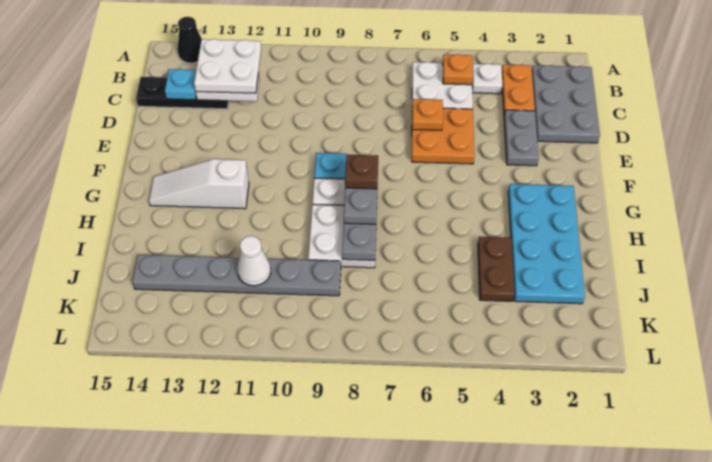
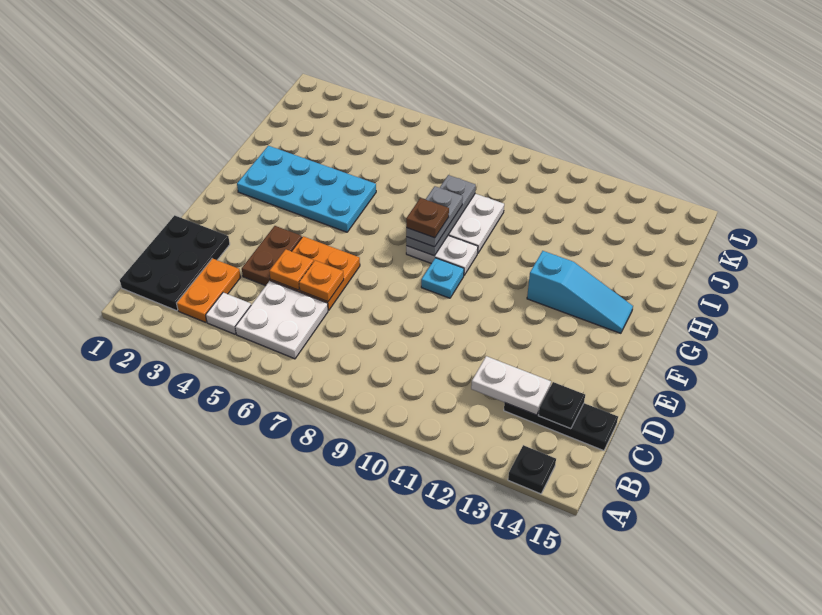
black cone A14 level 1 -> black plate A14 level 1
grey plate B1:D2 level 1 -> black plate B1:D2 level 1
orange plate B5 level 2 -> orange plate D5 level 2
white plate B12:C13 level 3 -> none
cyan plate C14 level 2 -> black plate C14 level 2
grey plate D3:E3 level 1 -> none
cyan plate G2:J3 level 1 -> cyan plate G2:H5 level 1
white slope G12:G14 level 1 top 12 -> cyan slope G12:G14 level 1 top 12
brown plate I4:J4 level 1 -> brown plate D4:E4 level 1
grey plate J9:J14 level 1 -> none
white cone J11 level 2 -> none

